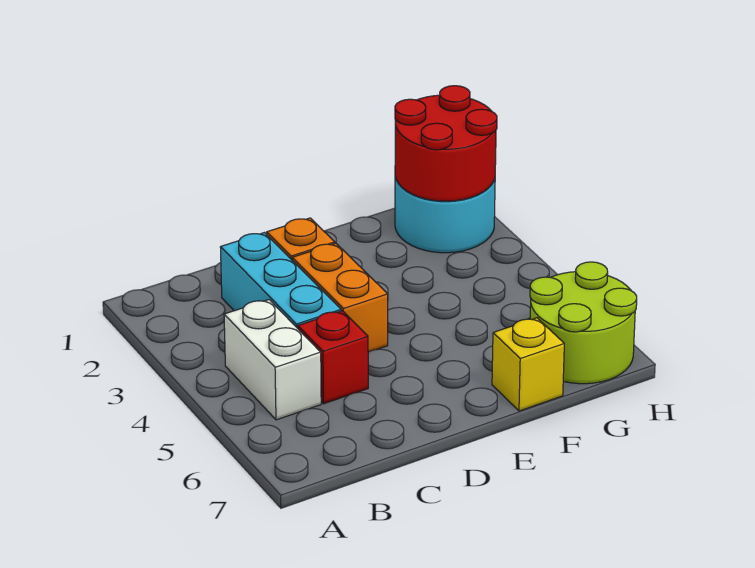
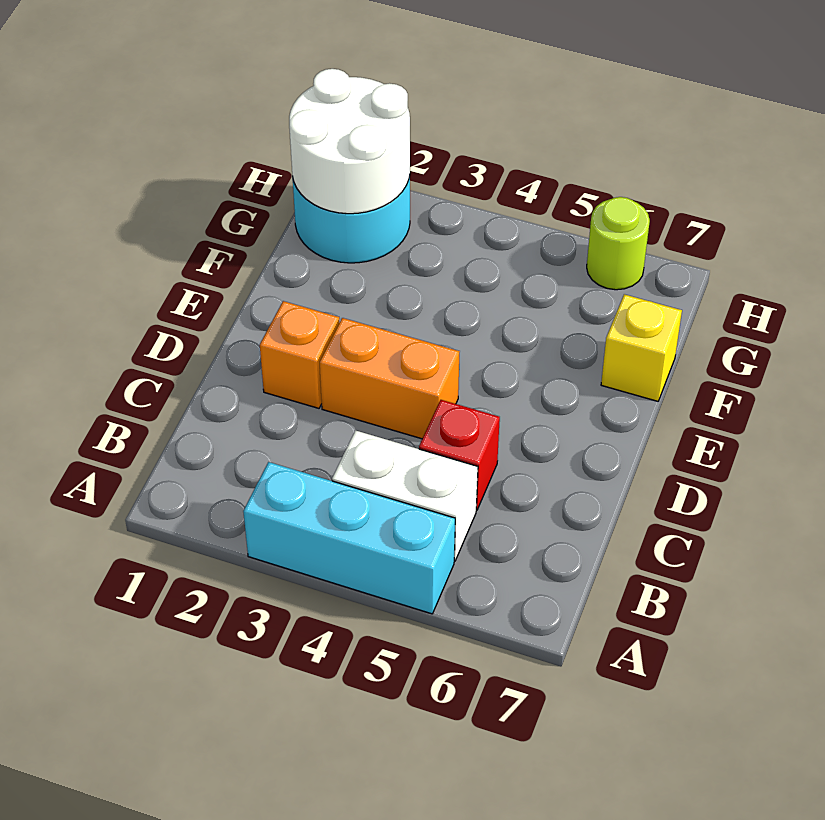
cyan brick C2:C4 level 1 -> cyan brick A3:A5 level 1
red round brick G1:H2 level 2 -> white round brick G1:H2 level 2
lime round brick G6:H7 level 1 -> lime round brick H6 level 1

